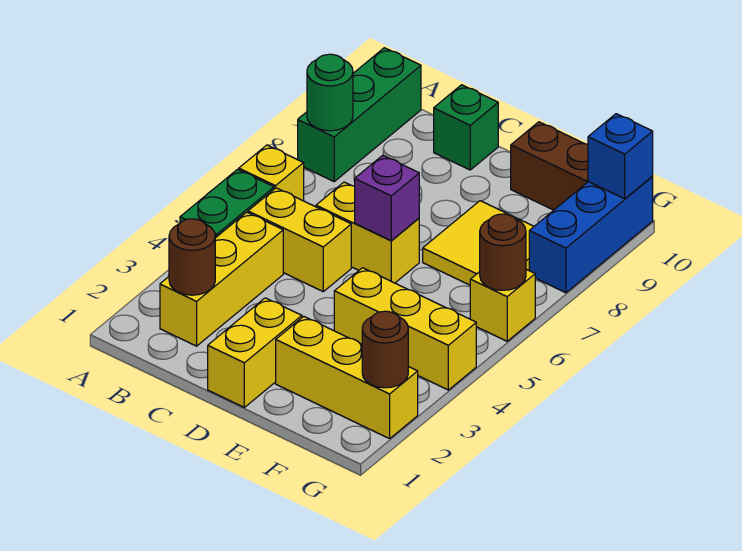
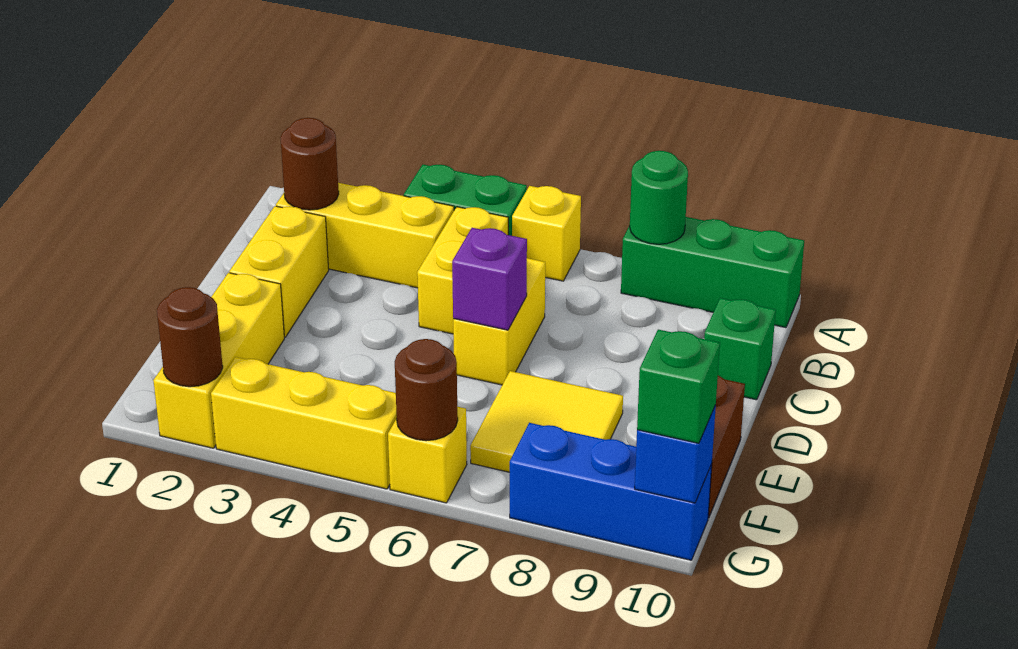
yellow brick D1:D2 level 1 -> yellow brick C2:D2 level 1
yellow brick E4:G4 level 1 -> yellow brick G3:G5 level 1
none -> green brick G10 level 3

